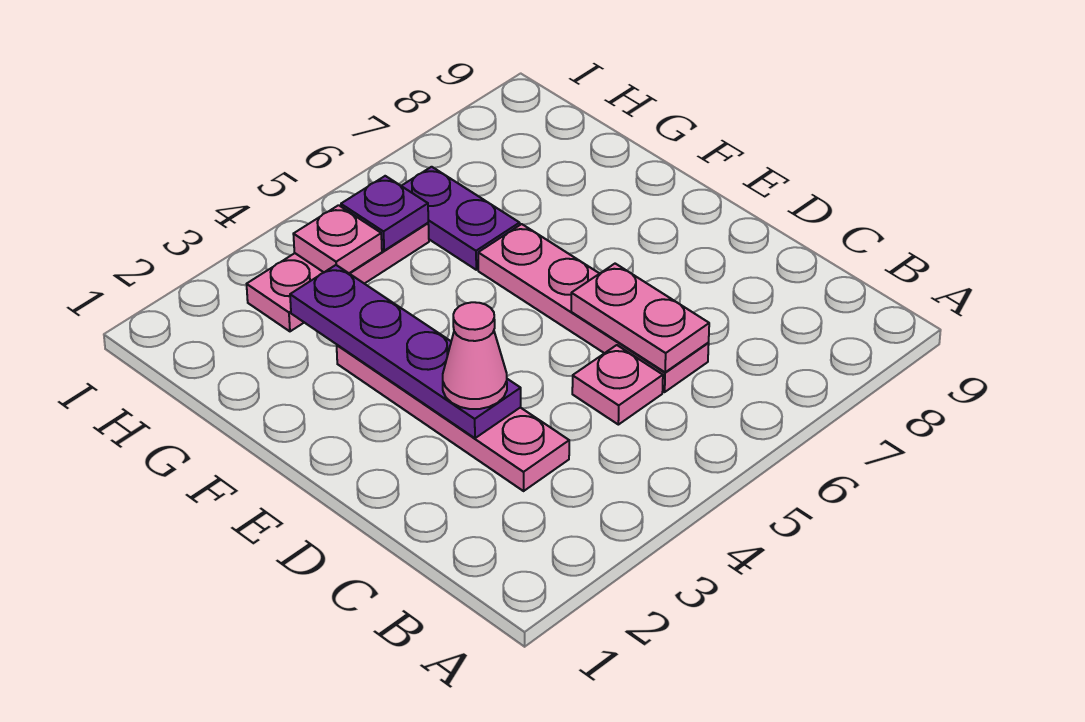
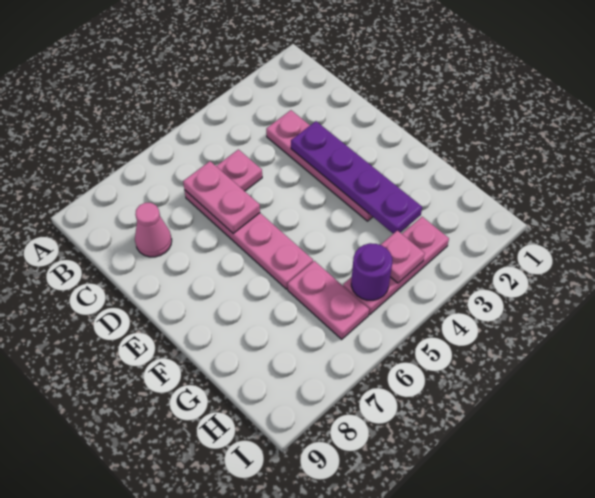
pink cone D3 level 3 -> pink cone C8 level 1
purple plate G6:H6 level 1 -> pink plate G6:H6 level 1
purple plate H5 level 2 -> purple round brick H5 level 2

